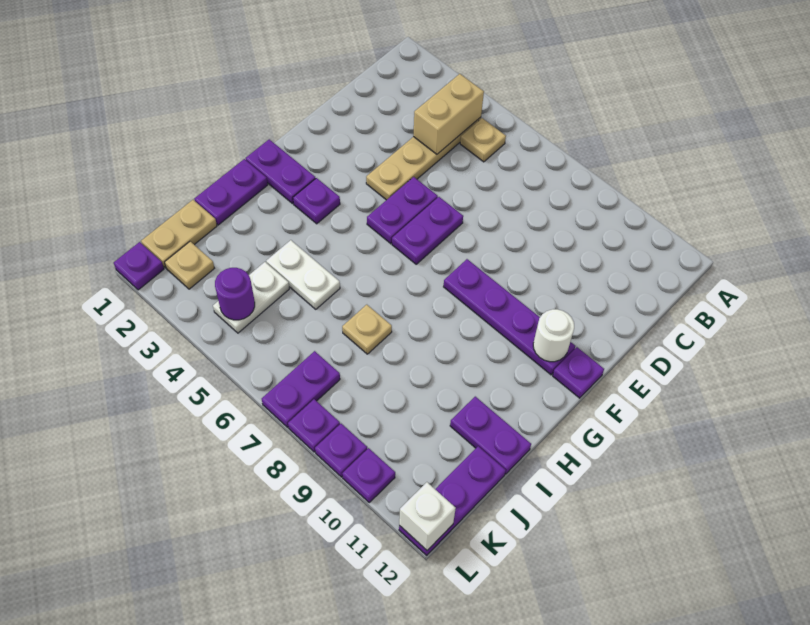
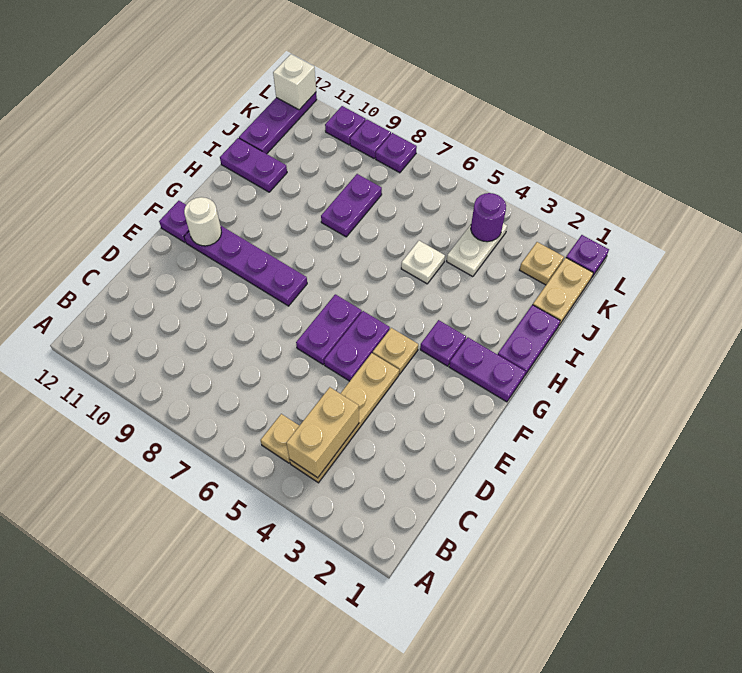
white plate I4:I5 level 1 -> white plate I5 level 1
tan plate I7 level 1 -> tan plate F4 level 1
purple plate K7:L7 level 1 -> purple plate I8:J8 level 1

